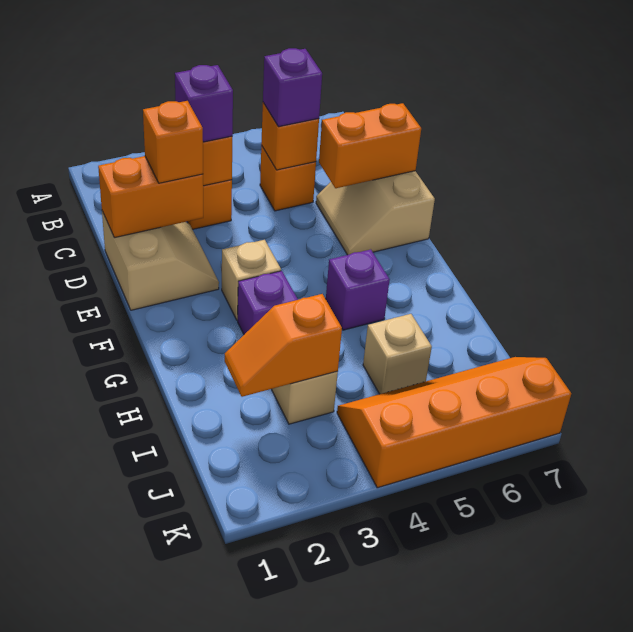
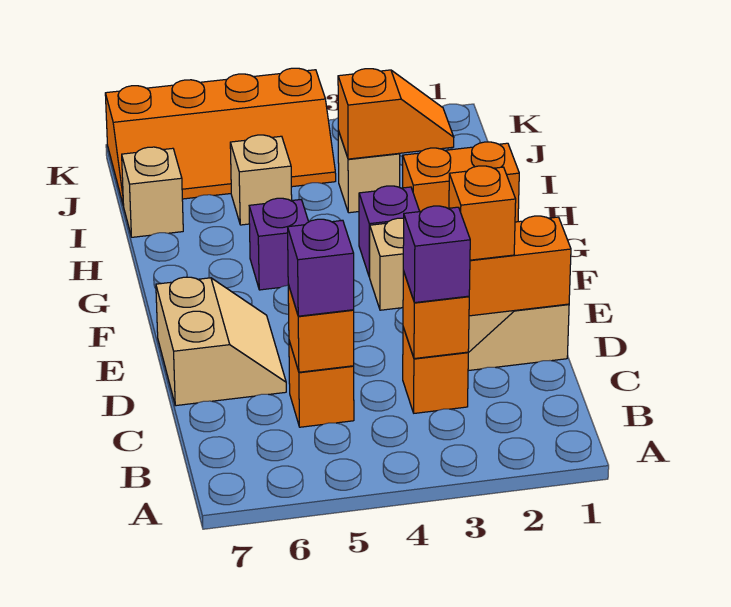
orange brick D6:D7 level 2 -> orange brick H1:H2 level 1
none -> tan brick I7 level 1

